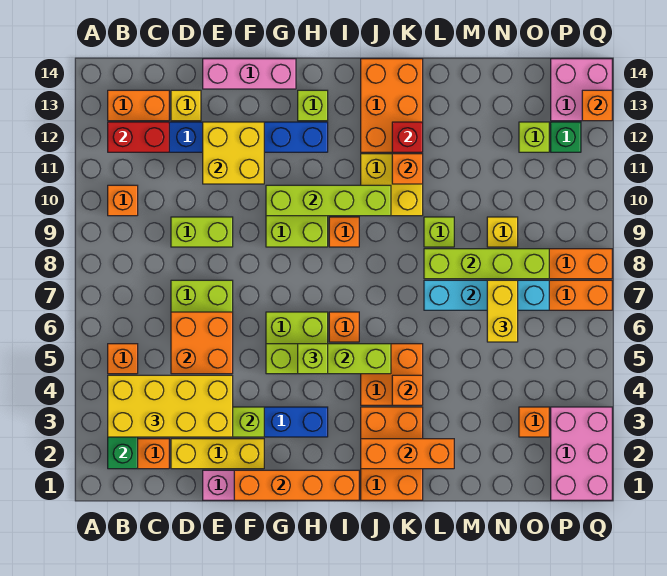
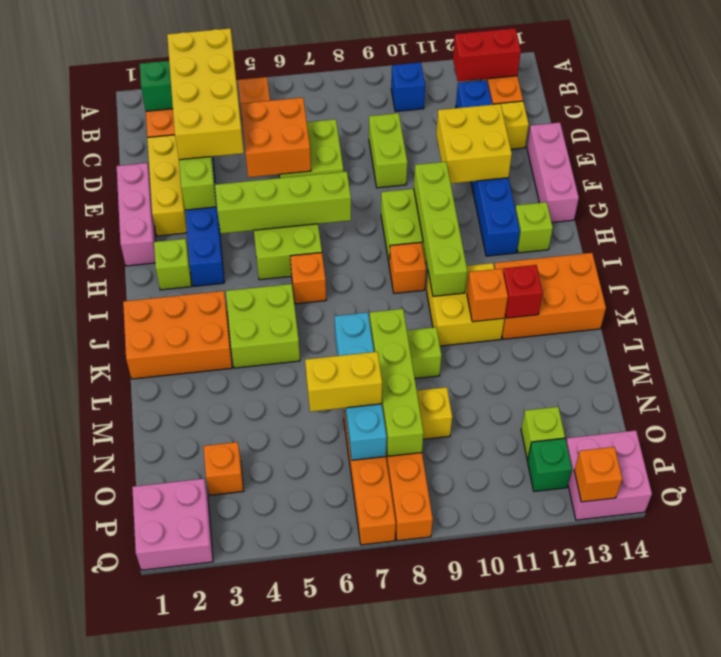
orange brick B10 level 1 -> blue brick B10 level 1
red brick B12:C12 level 2 -> red brick B12:B13 level 2
orange brick F1:I1 level 2 -> none
lime brick G5:J5 level 2 -> lime brick G4:G7 level 2
lime brick H5 level 3 -> lime brick H2 level 1
orange brick J2:L2 level 2 -> none
orange brick J4:K5 level 1 -> lime brick J4:K5 level 1
orange brick K4 level 2 -> none
pink brick P1:Q3 level 1 -> pink brick P1:Q2 level 1

